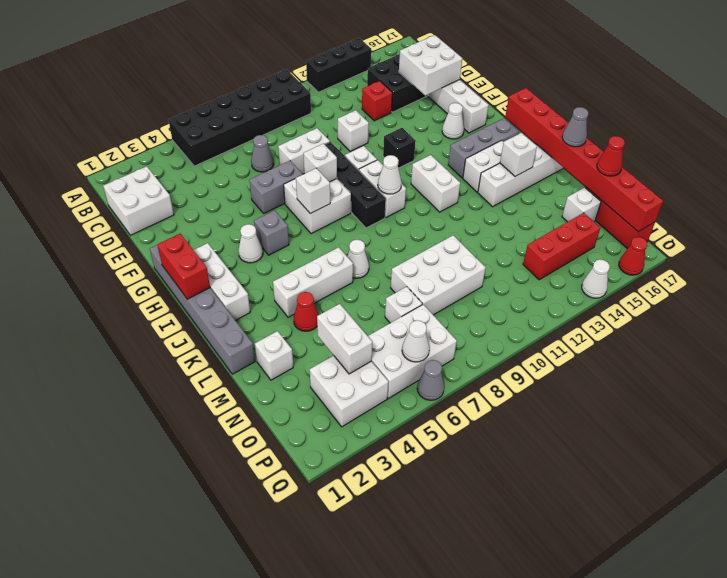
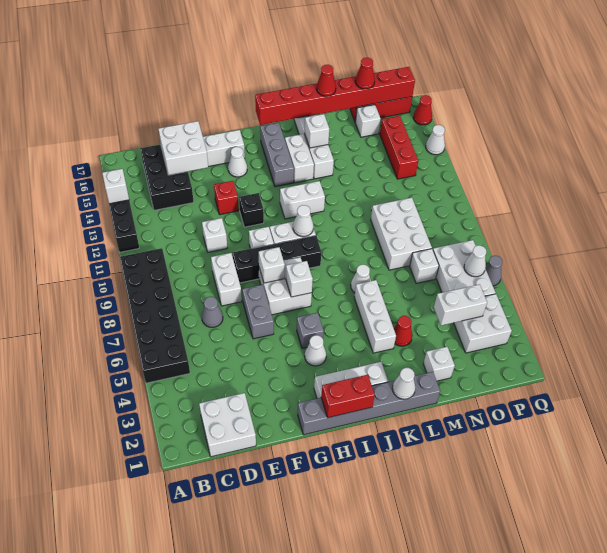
none -> white brick A14 level 2
red brick D13 level 1 -> red brick F13 level 1
none -> white cone K1 level 2
grey cone L17 level 3 -> red cone L17 level 3

